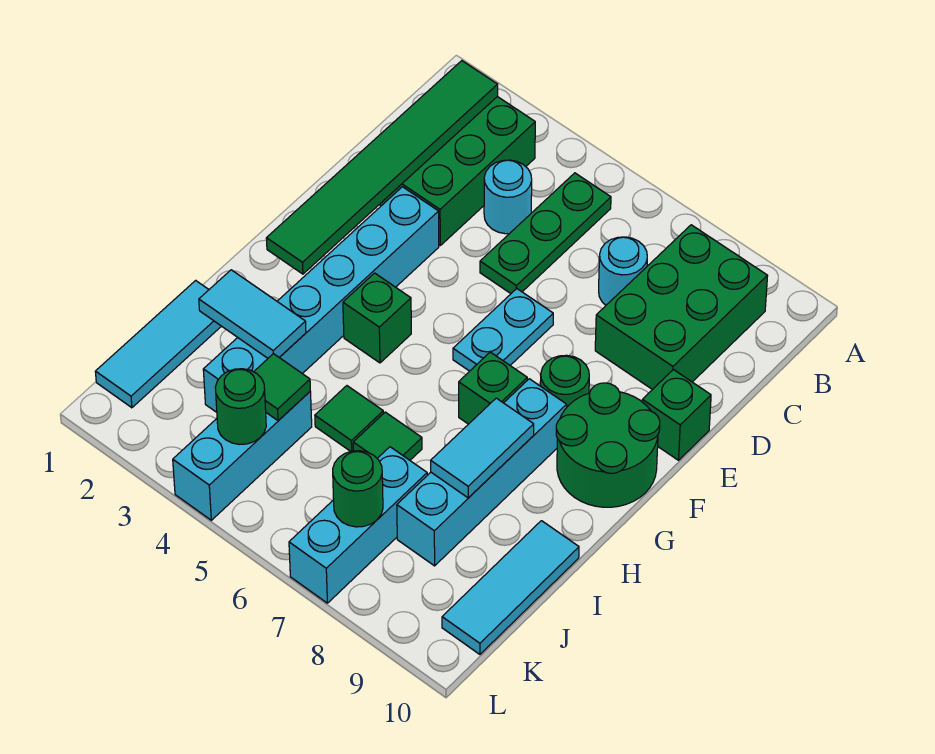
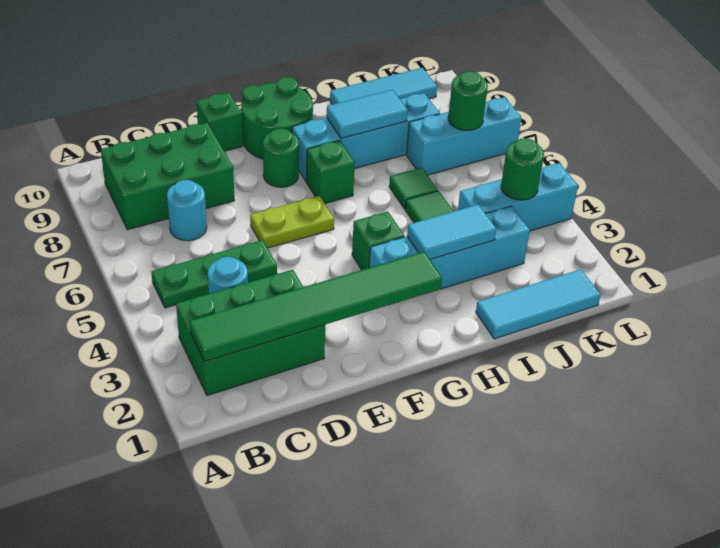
cyan brick E3:J3 level 1 -> cyan brick G3:J3 level 1
cyan plate E6:F6 level 1 -> lime plate E6:F6 level 1
cyan tile I2:I3 level 2 -> cyan tile H3:I3 level 2
green tile J4 level 2 -> none

